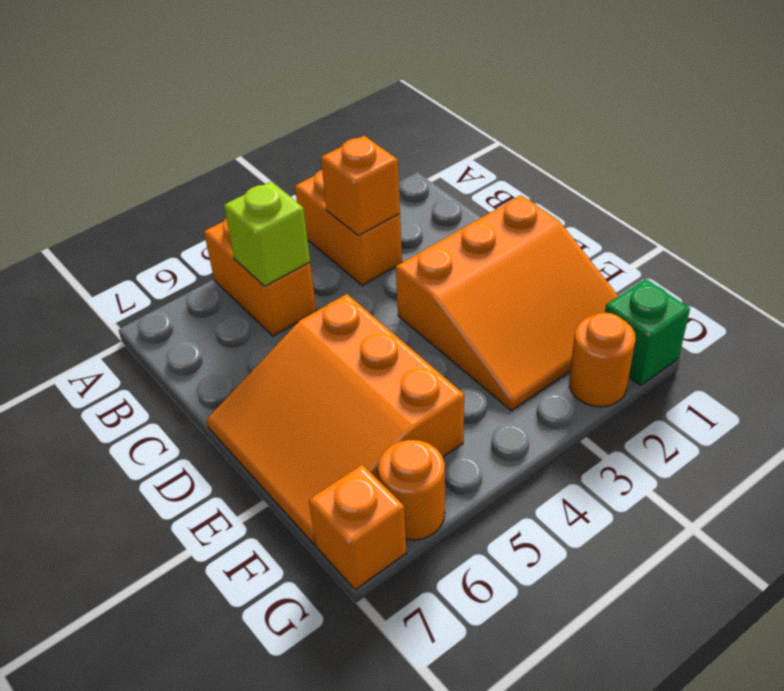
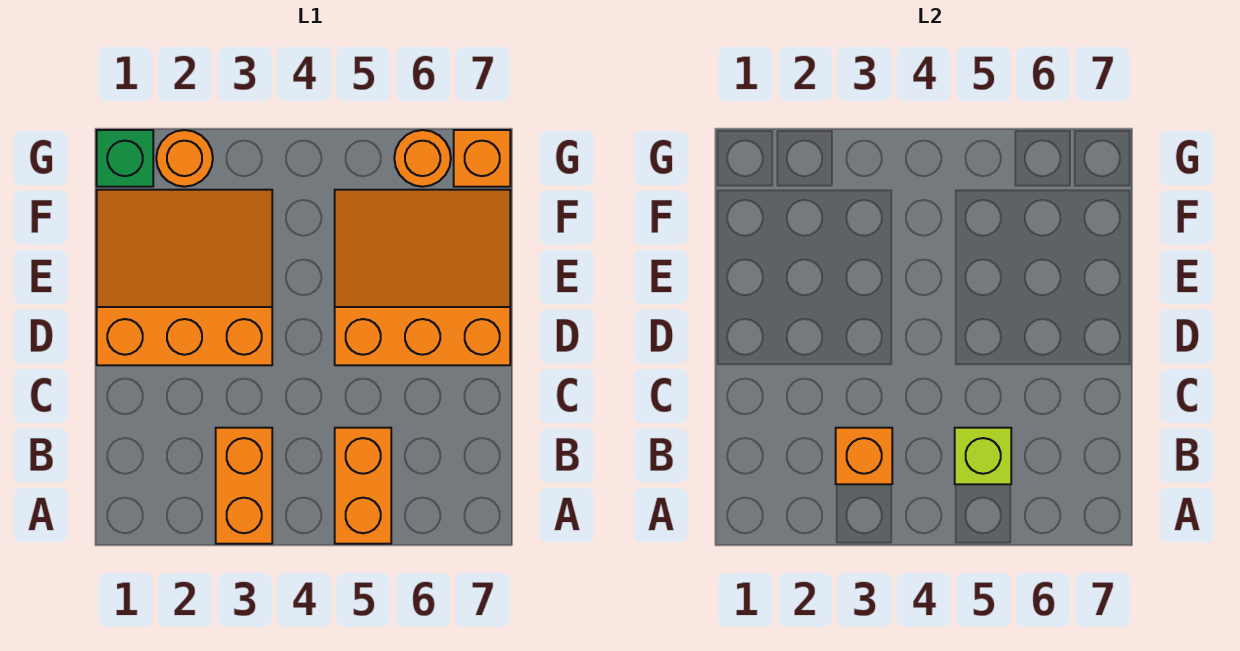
orange slope D5:F7 level 1 top 5 -> orange slope D5:F7 level 1 top D

